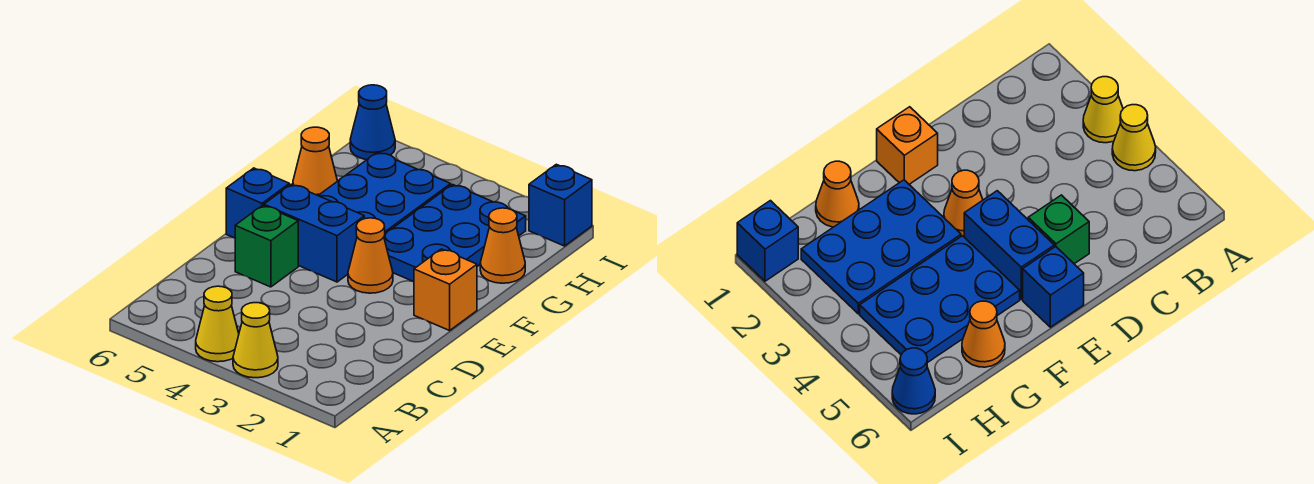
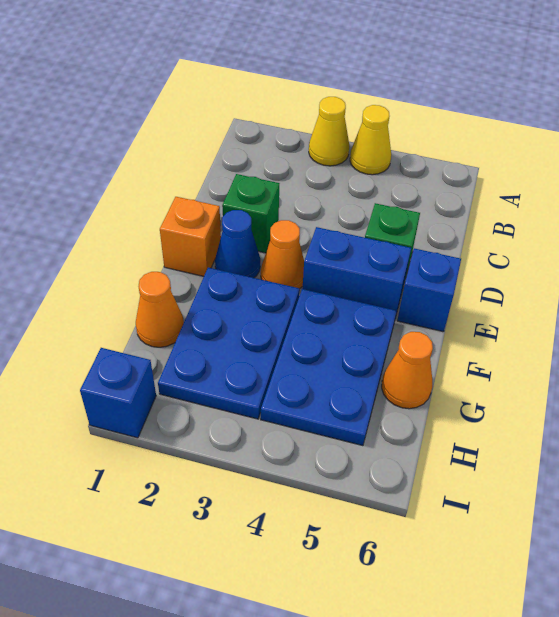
none -> green brick D2 level 1
blue cone I6 level 1 -> blue cone E2 level 1

